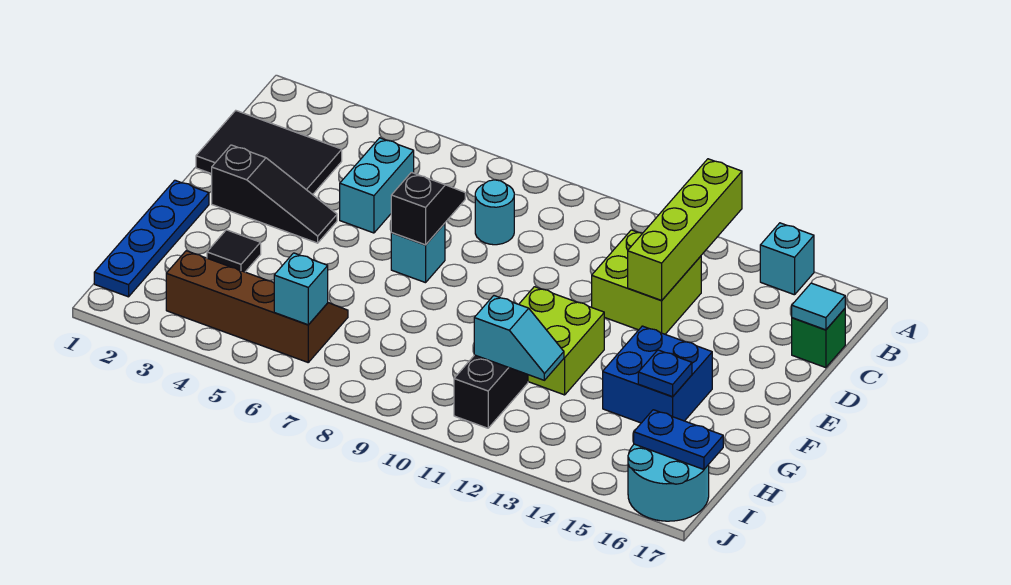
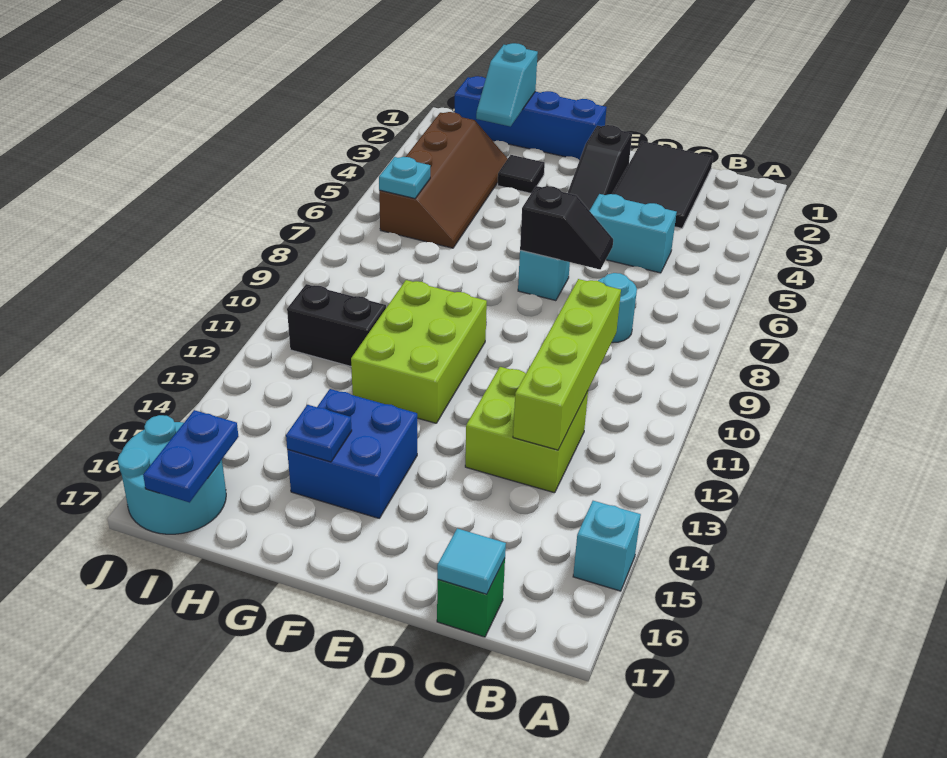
lime brick A13:D13 level 2 -> lime brick C10:C13 level 2
blue plate F1:I1 level 1 -> blue brick F1:I1 level 1
lime brick F11:G12 level 1 -> lime brick F10:G12 level 1
cyan slope H11:H12 level 2 top 11 -> cyan slope H1:H2 level 2 top 1
cyan brick I6 level 2 -> cyan plate I6 level 2

